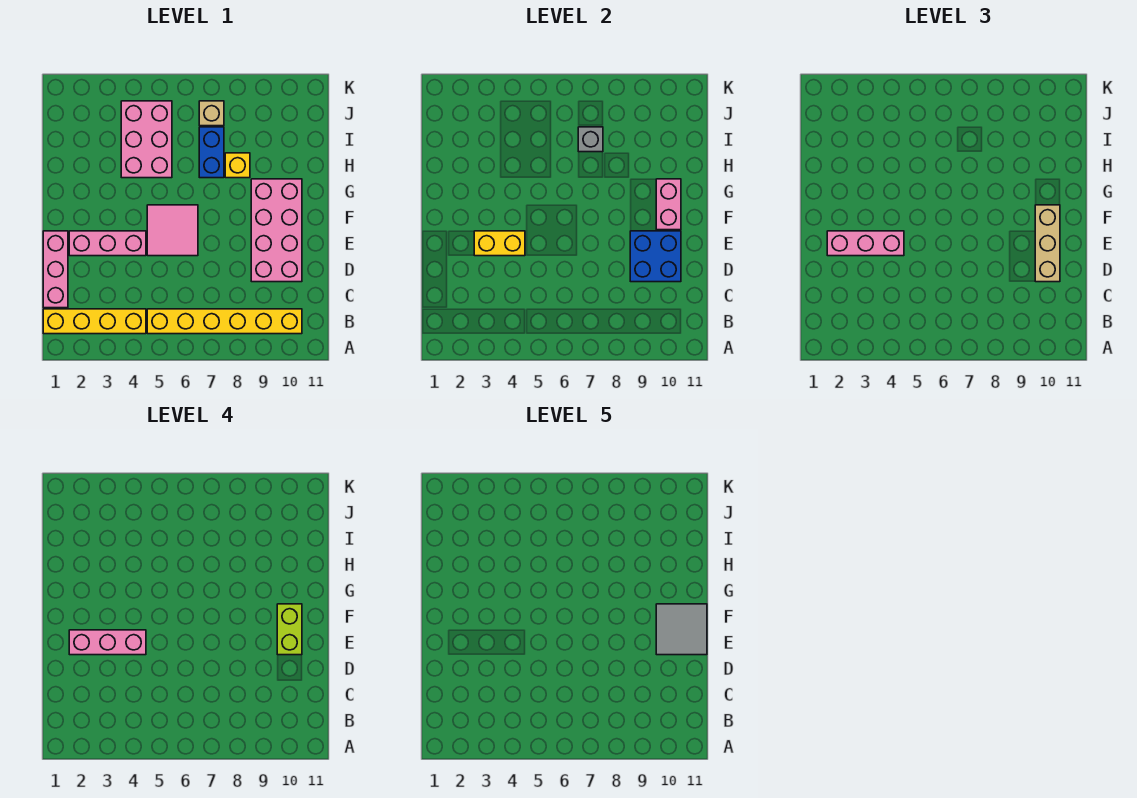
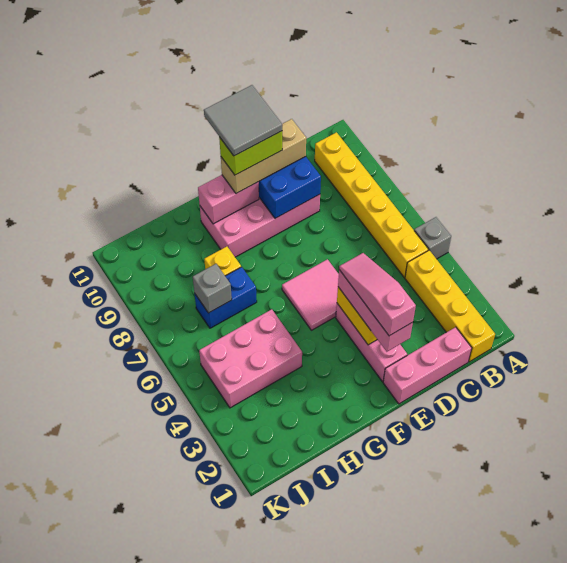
none -> grey brick A5 level 1
pink brick E2:E4 level 4 -> pink slope E2:E4 level 4 top 2
tan brick J7 level 1 -> none

